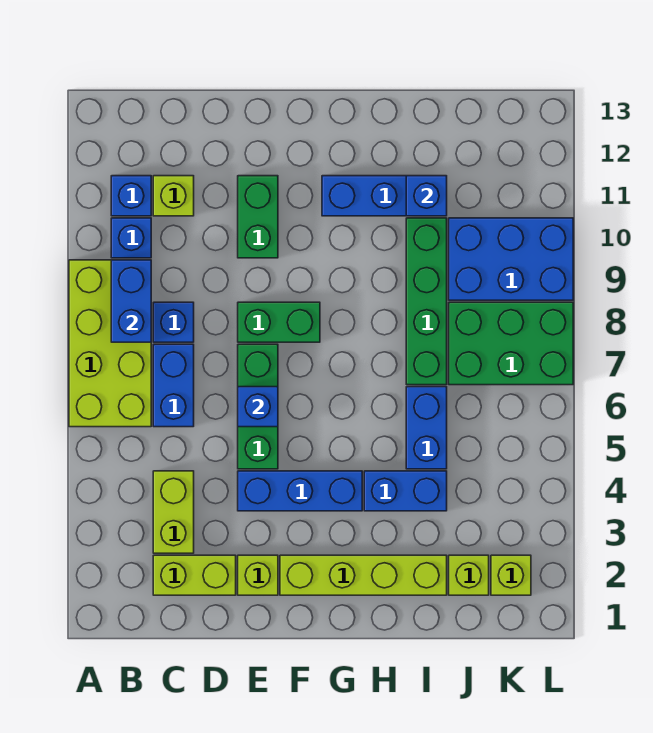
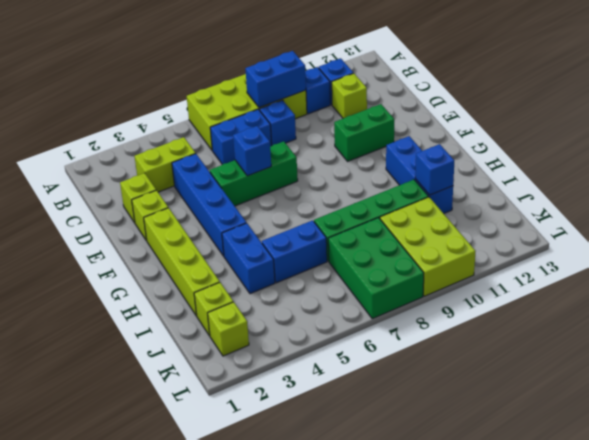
lime brick C2:D2 level 1 -> lime brick D2 level 1
blue brick E4:G4 level 1 -> blue brick D4:G4 level 1
green brick E8:F8 level 1 -> none
blue brick J9:L10 level 1 -> lime brick J9:L10 level 1

